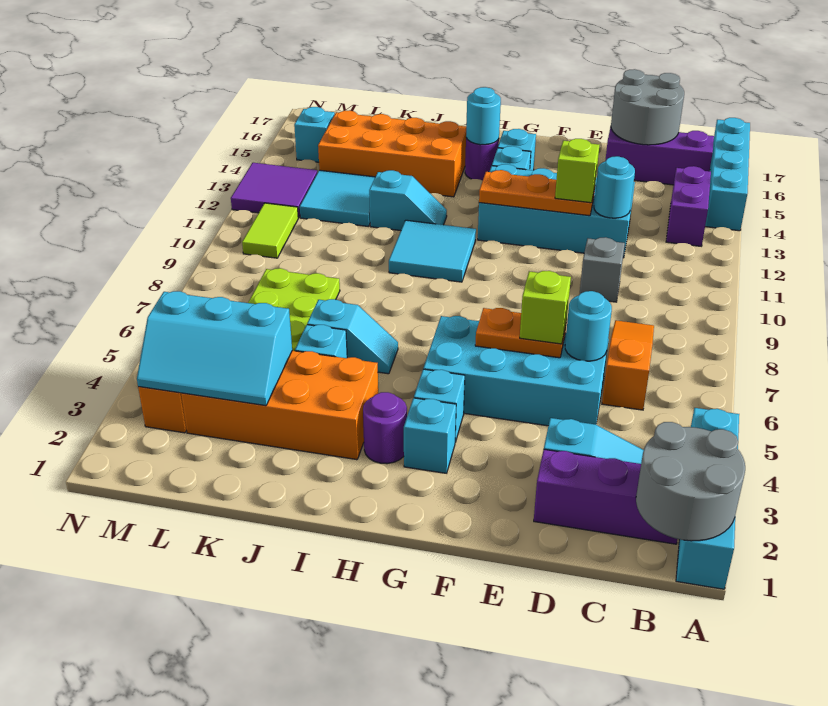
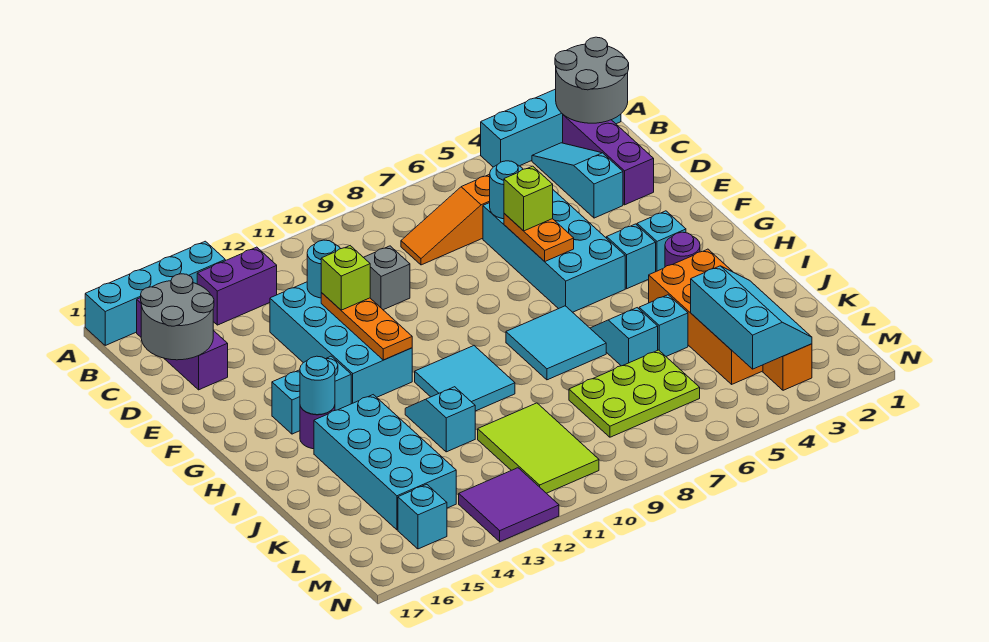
orange brick I14:L15 level 1 -> cyan brick I14:L15 level 1
cyan tile K12:L13 level 1 -> cyan tile H7:I8 level 1
lime tile M10:M11 level 1 -> lime tile K10:M11 level 1

